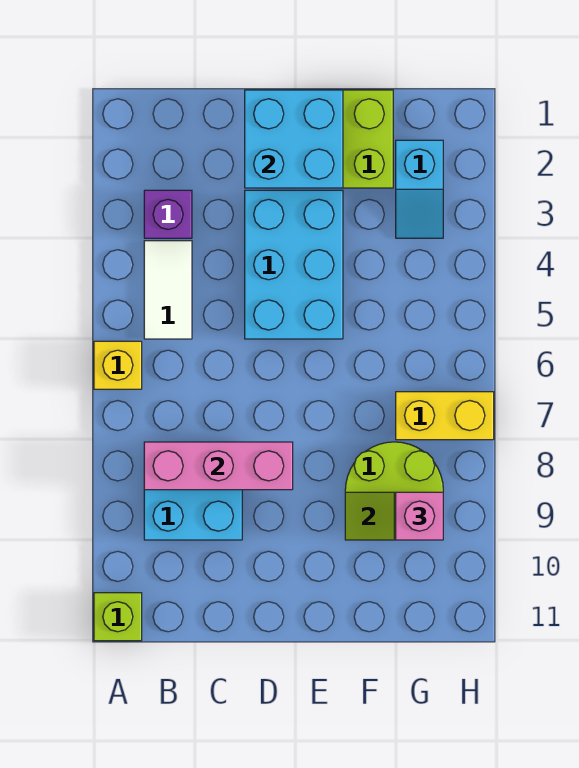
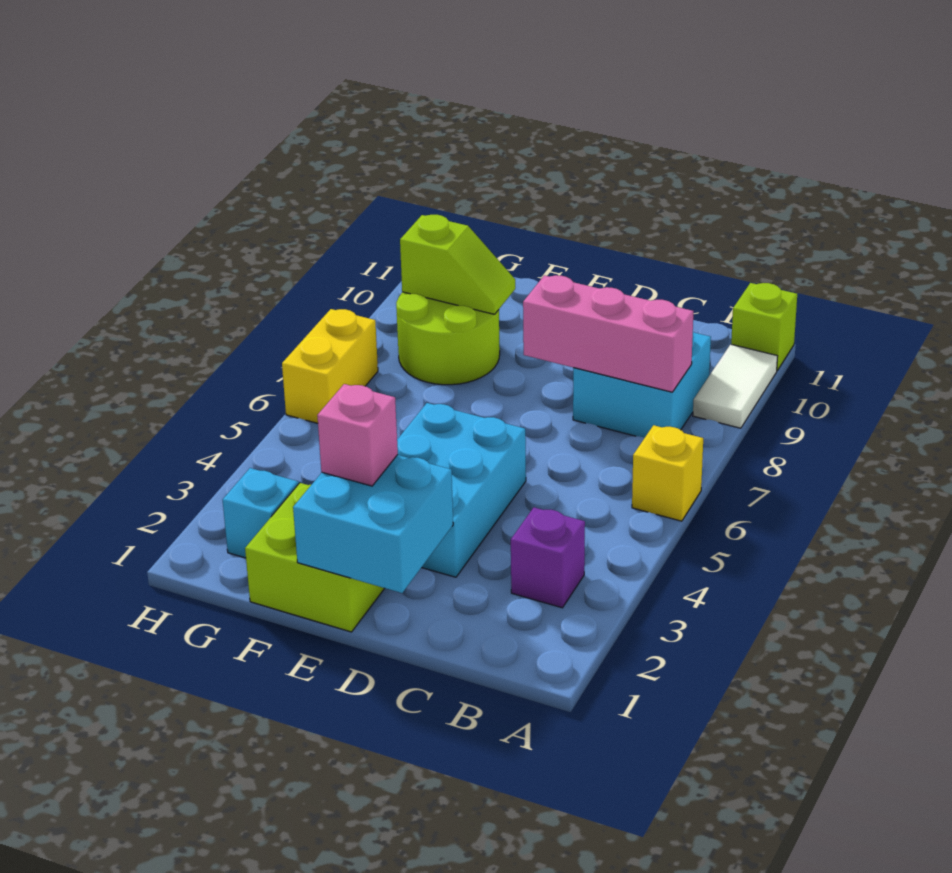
white tile B4:B5 level 1 -> white tile A9:A10 level 1
yellow brick G7:H7 level 1 -> yellow brick H6:H7 level 1
pink brick G9 level 3 -> pink brick E2 level 3

